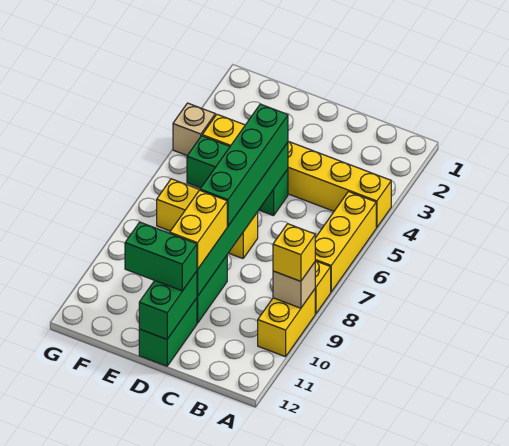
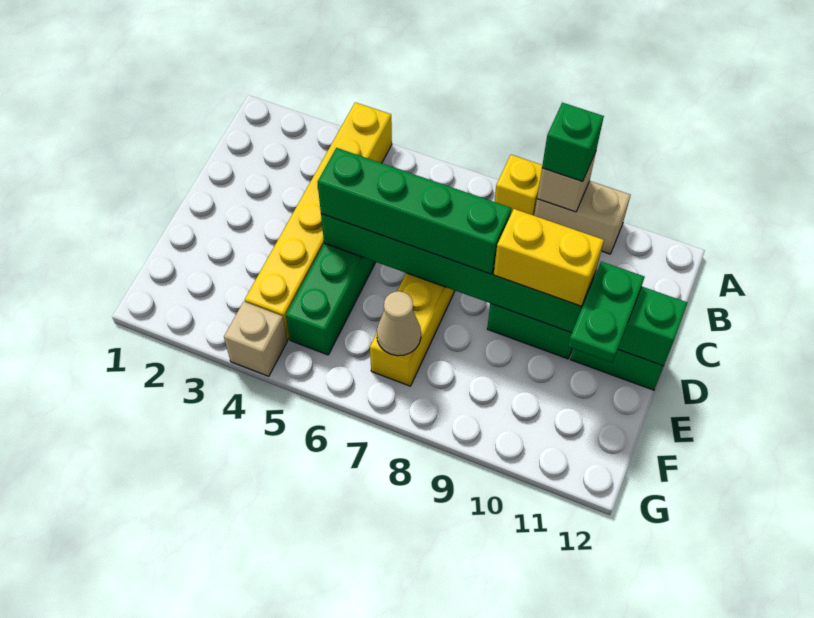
yellow brick A5:A7 level 1 -> none
yellow brick A9:A10 level 1 -> tan brick A9:A10 level 1
yellow brick A9 level 3 -> green brick A9 level 3
green brick D11:E11 level 3 -> green plate D11:E11 level 3
none -> tan cone F7 level 2

